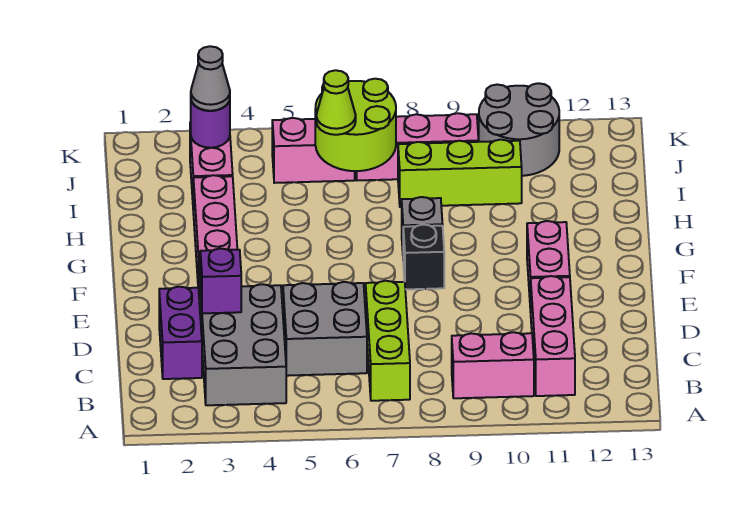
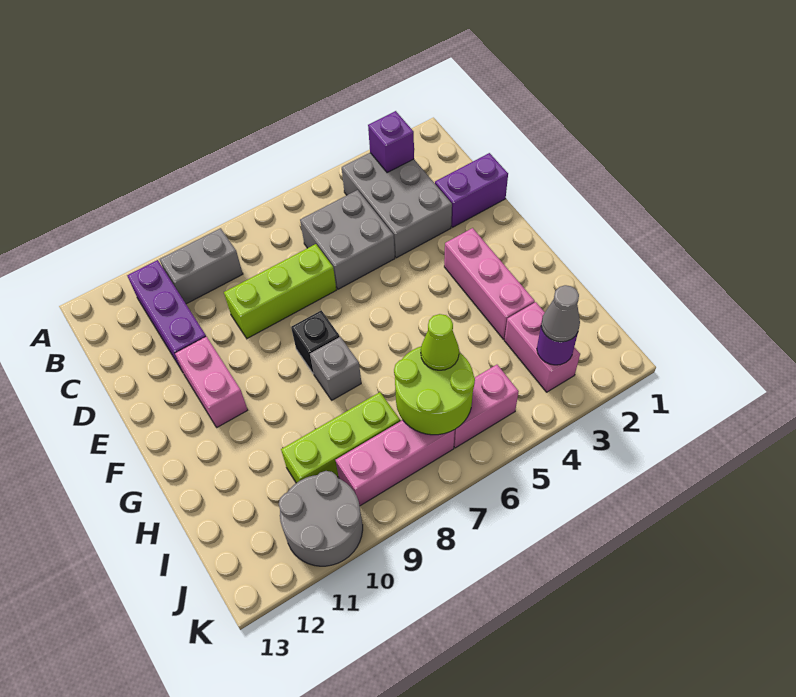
lime brick B7:D7 level 1 -> lime brick D7:D9 level 1
pink brick B9:B10 level 1 -> grey brick B9:B10 level 1
pink brick B11:D11 level 1 -> purple brick B11:D11 level 1
purple brick C2:D2 level 1 -> purple brick D1:D2 level 1
purple brick D3 level 2 -> purple brick B3 level 2

